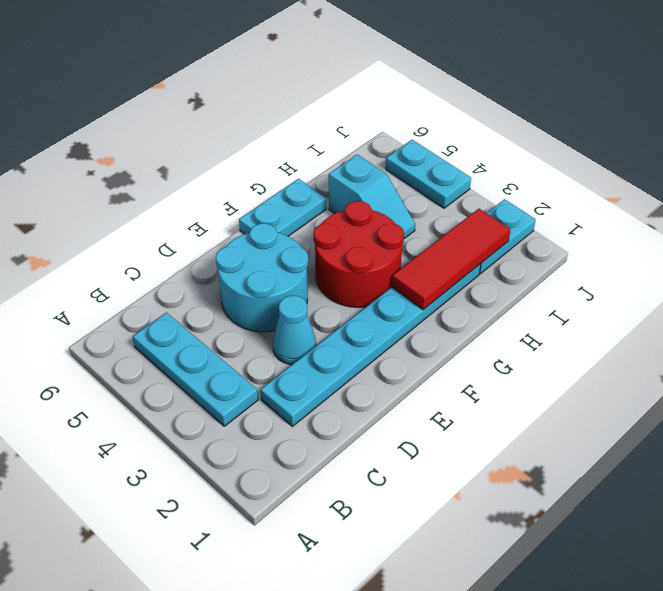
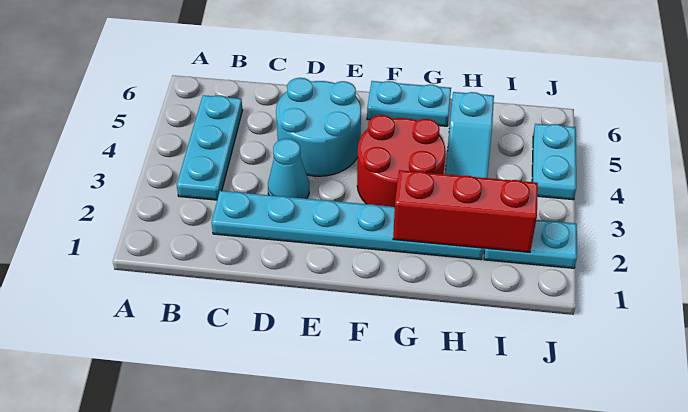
red tile G2:I2 level 2 -> red brick G2:I2 level 2

